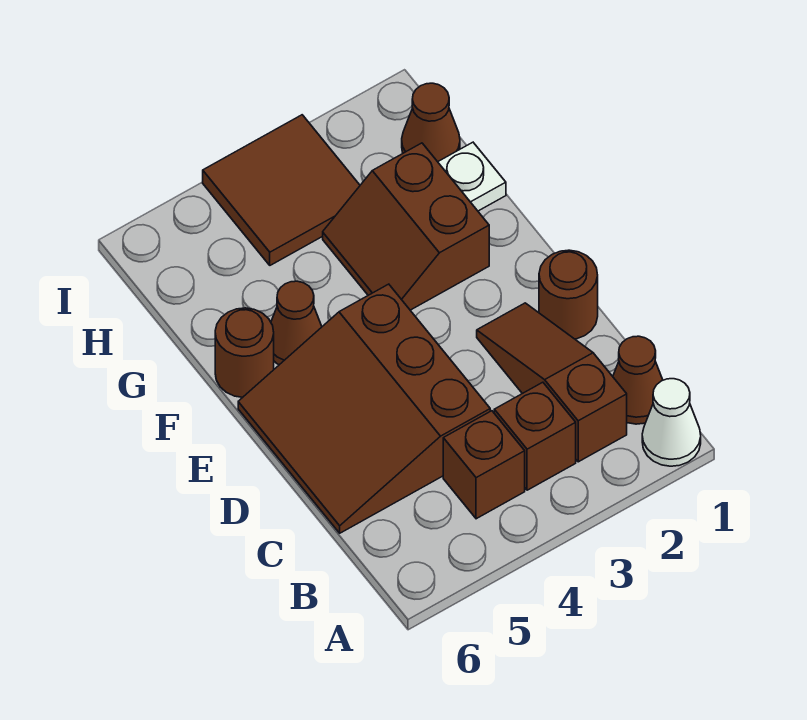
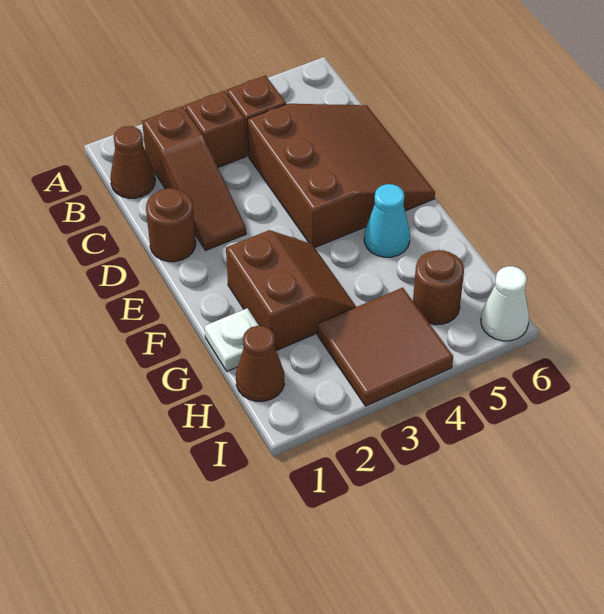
white cone A1 level 1 -> white cone I6 level 1
brown cone F5 level 1 -> cyan cone F5 level 1
brown round brick F6 level 1 -> brown round brick H5 level 1

